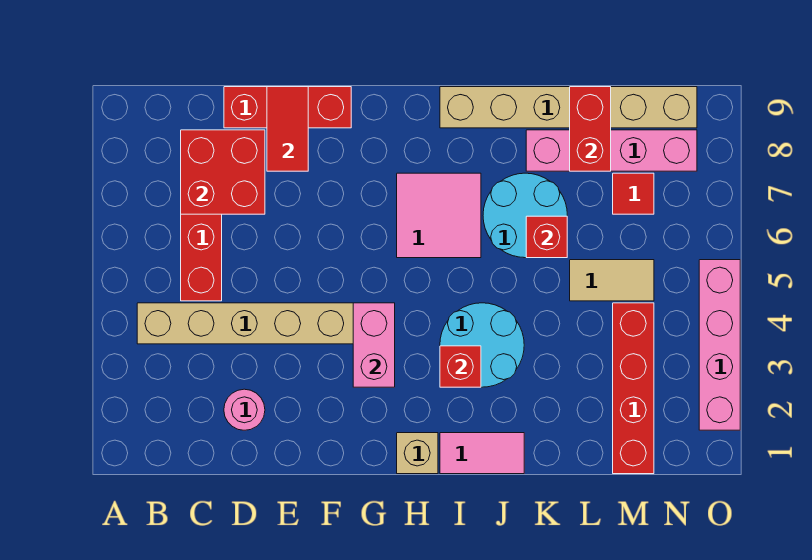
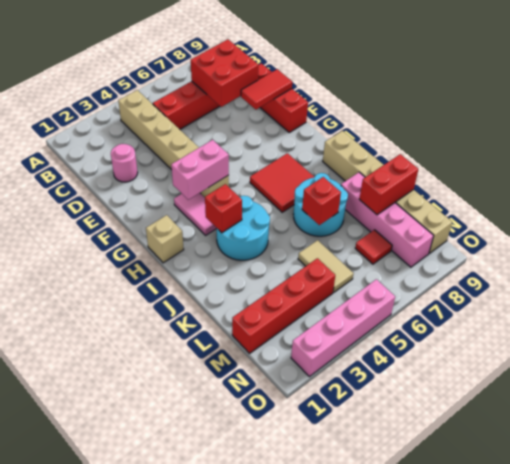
pink tile H6:I7 level 1 -> red tile H6:I7 level 1
pink tile I1:J1 level 1 -> pink tile G3:H3 level 1

